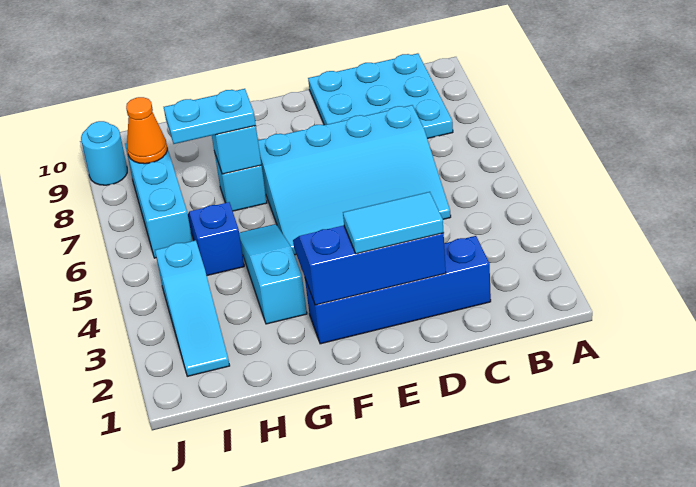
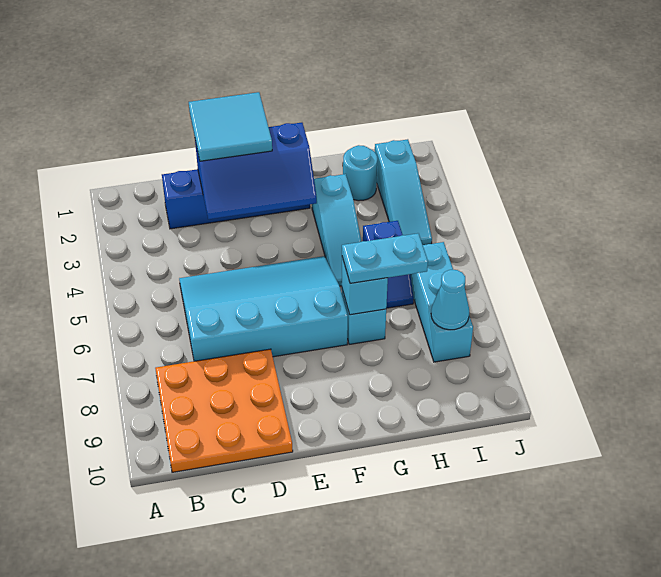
cyan plate B8:D10 level 1 -> orange plate B8:D10 level 1
cyan tile D2:E2 level 3 -> cyan tile D1:E2 level 3
cyan slope I2:I4 level 1 top 4 -> cyan slope I2:I4 level 1 top 2
orange cone I8 level 2 -> cyan cone I8 level 2
cyan round brick J9 level 1 -> cyan round brick H2 level 1

